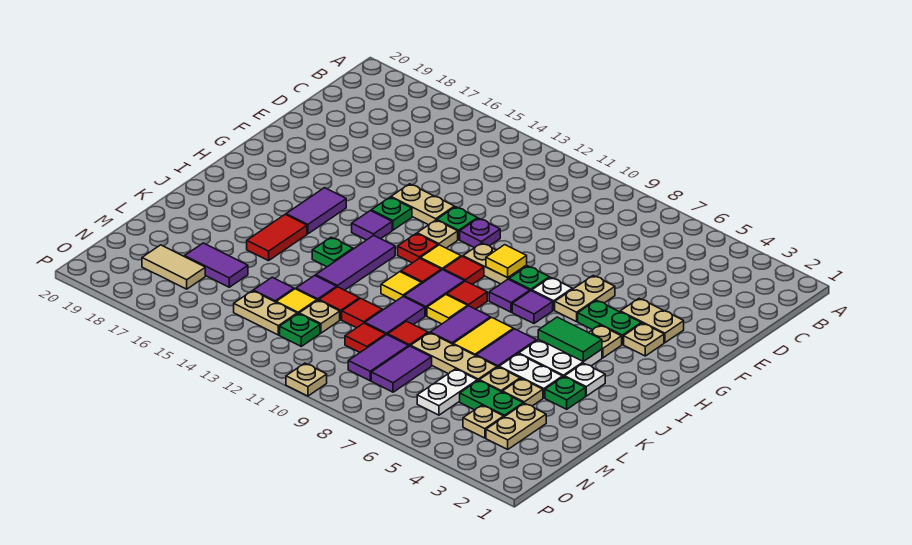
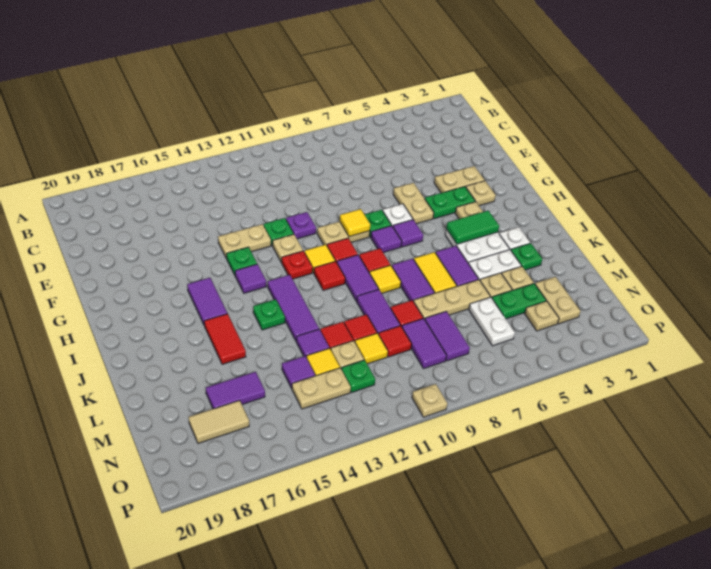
yellow tile J11 level 1 -> yellow tile M11 level 1

